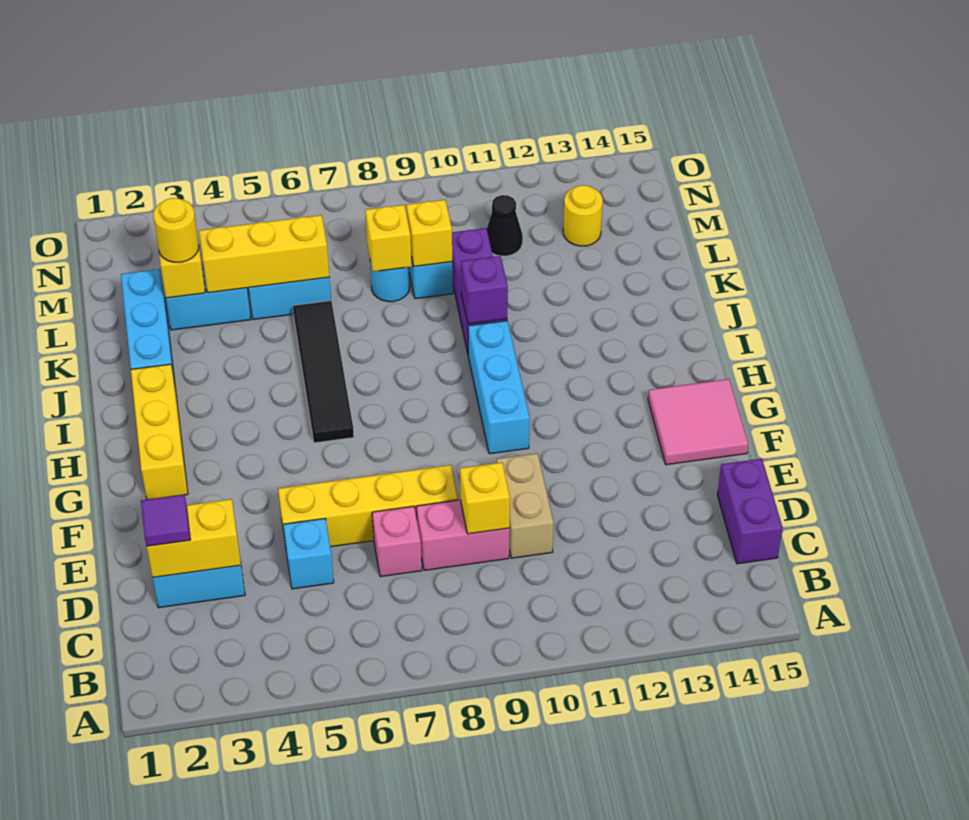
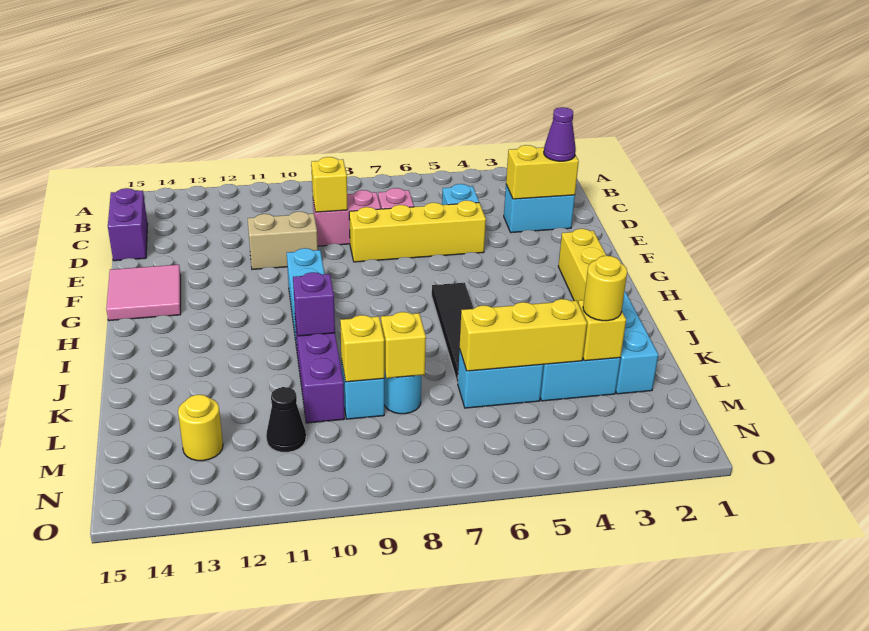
purple tile D2 level 3 -> purple cone D2 level 3
tan brick D10:E10 level 1 -> tan brick E10:E11 level 1

